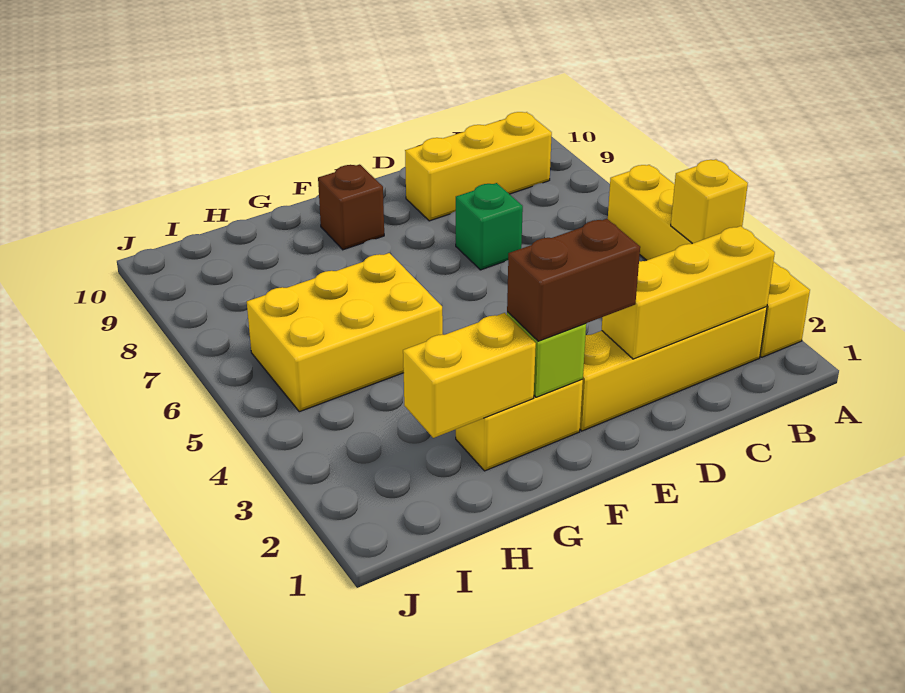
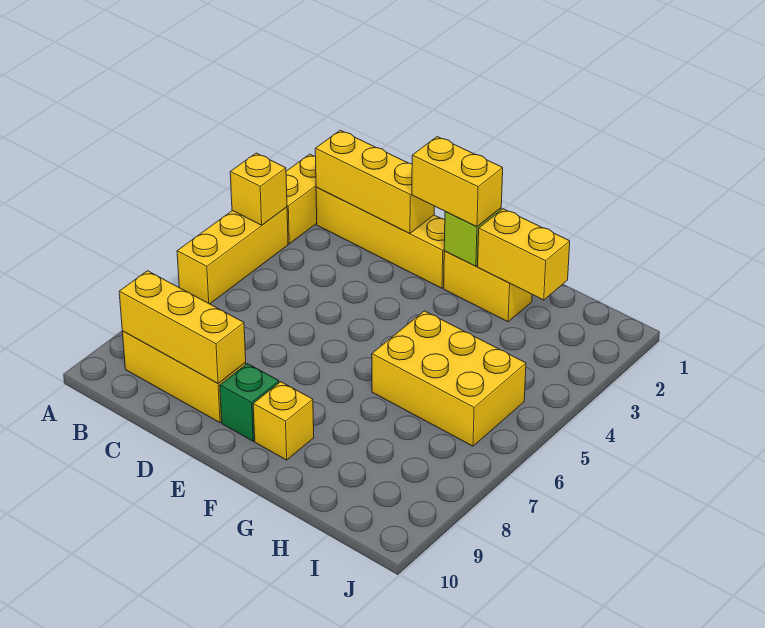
none -> yellow brick B9:D9 level 2
green brick D7 level 1 -> green brick E9 level 1
brown brick E2:F2 level 3 -> yellow brick E2:F2 level 3
brown brick F9 level 1 -> yellow brick F9 level 1

